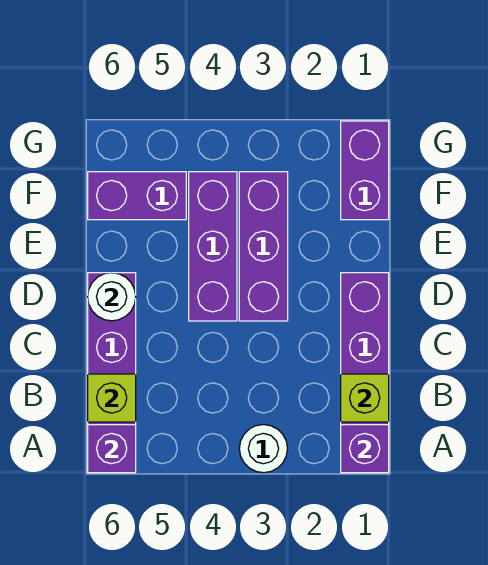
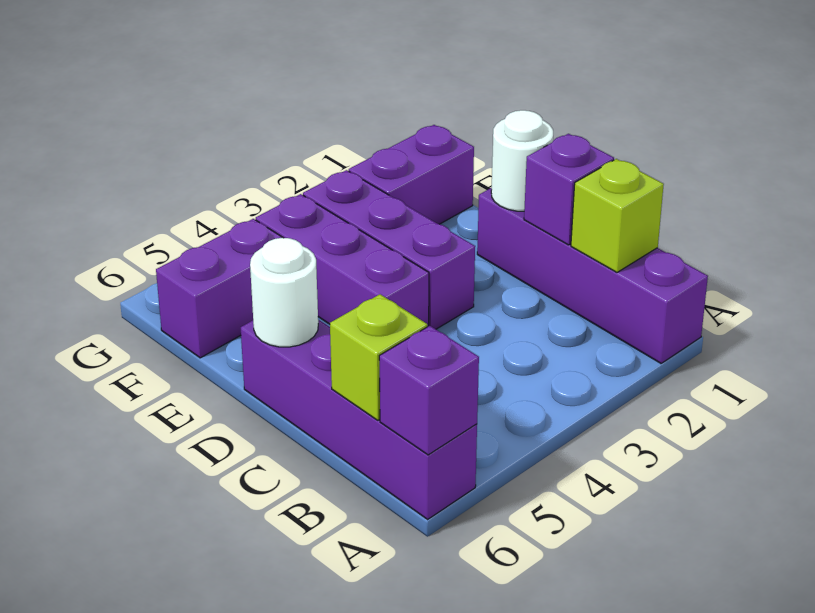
purple brick A1 level 2 -> purple brick C1 level 2
white round brick A3 level 1 -> white round brick D1 level 2
purple brick F1:G1 level 1 -> purple brick F1:F2 level 1

